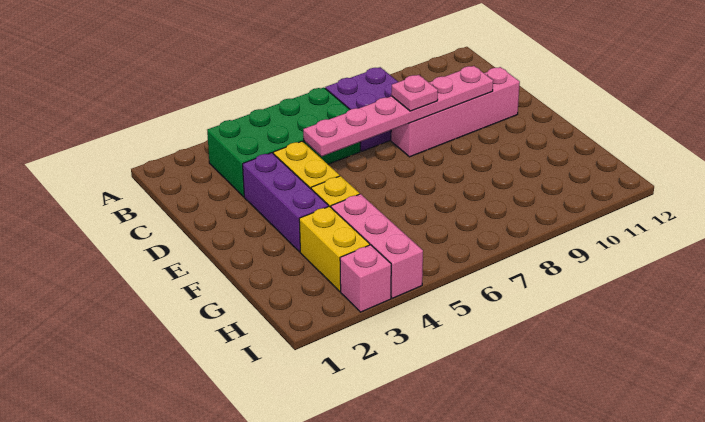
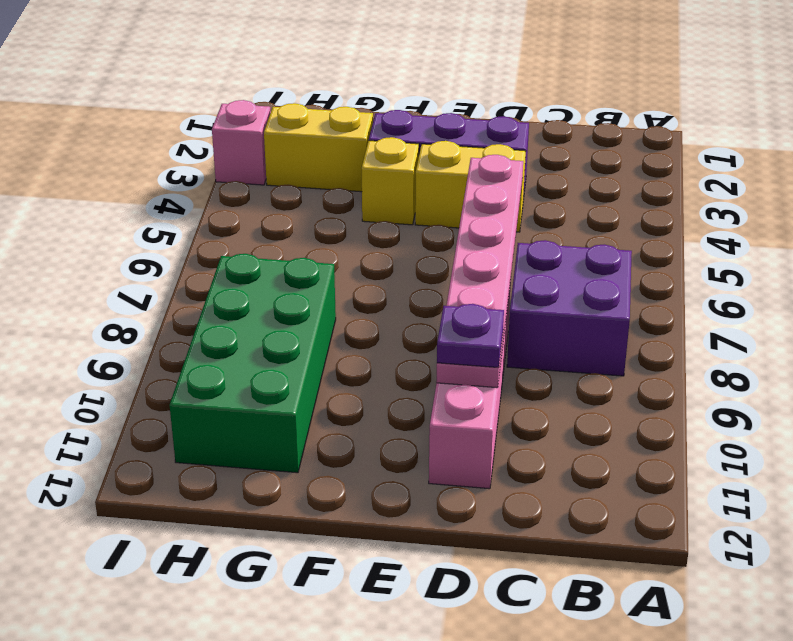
green brick B3:C6 level 1 -> green brick G8:H11 level 1
pink plate D8 level 3 -> none
none -> purple plate D10 level 3
pink brick G4:I4 level 1 -> none

